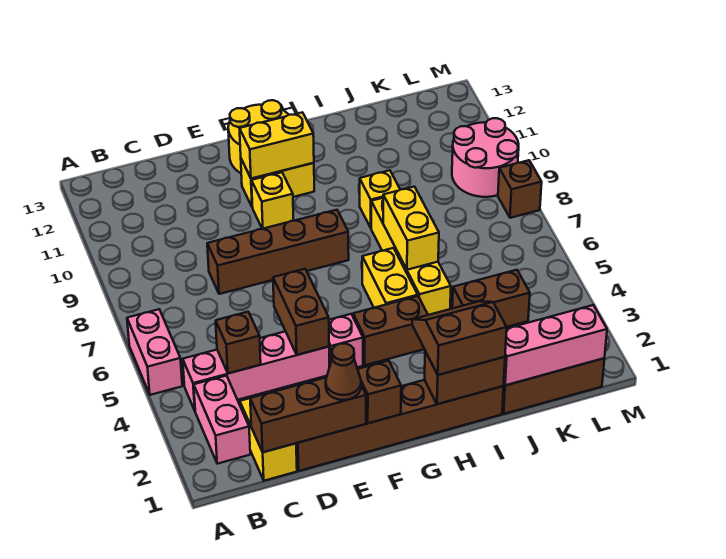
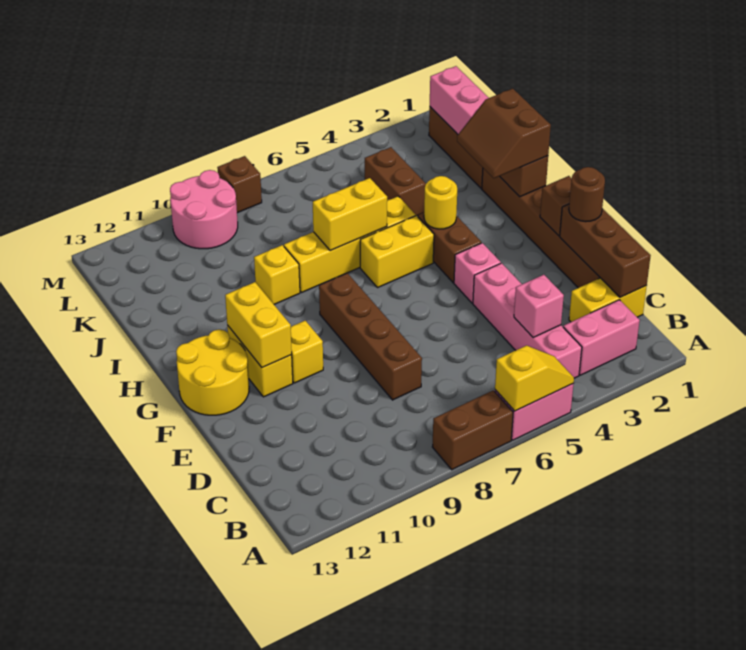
none -> yellow slope A5:A6 level 2 top 6
brown brick C4 level 2 -> pink brick C4 level 2
brown cone E1 level 3 -> brown round brick E1 level 3
brown brick E4:E5 level 2 -> brown brick A7:A8 level 1
none -> yellow round brick H4 level 2

